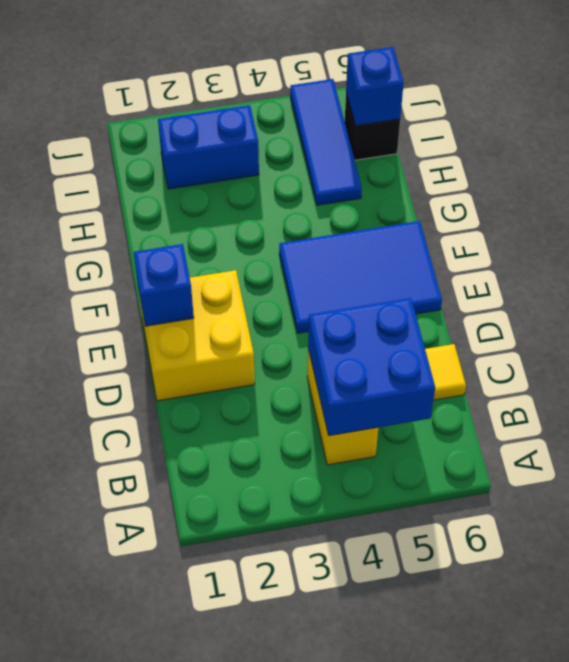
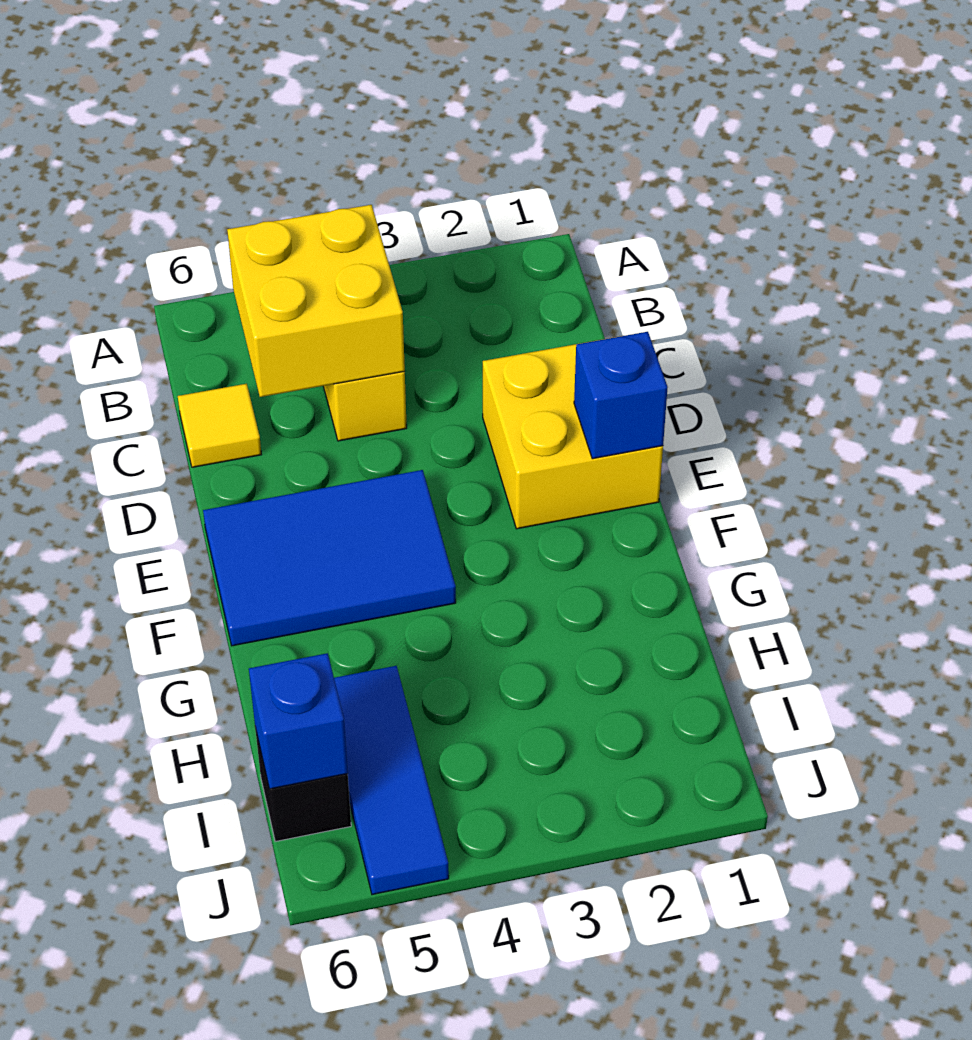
blue brick B4:C5 level 2 -> yellow brick B4:C5 level 2
blue brick I2:I3 level 1 -> none

